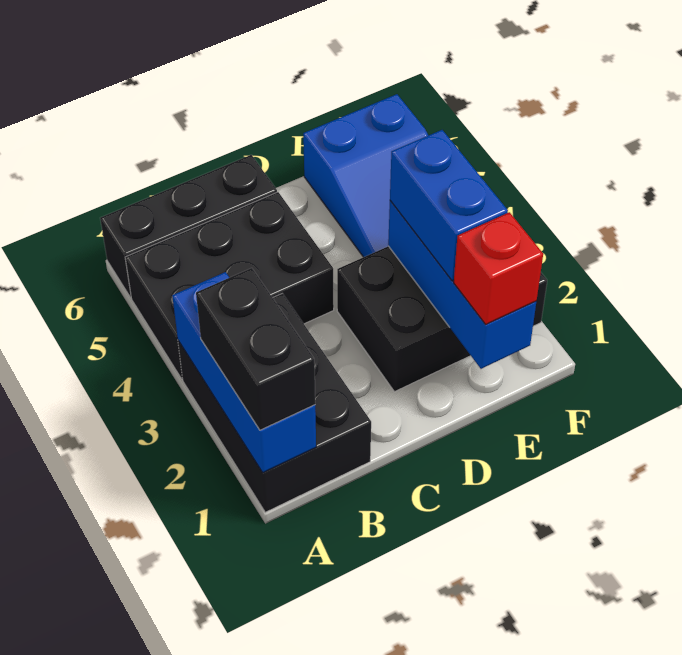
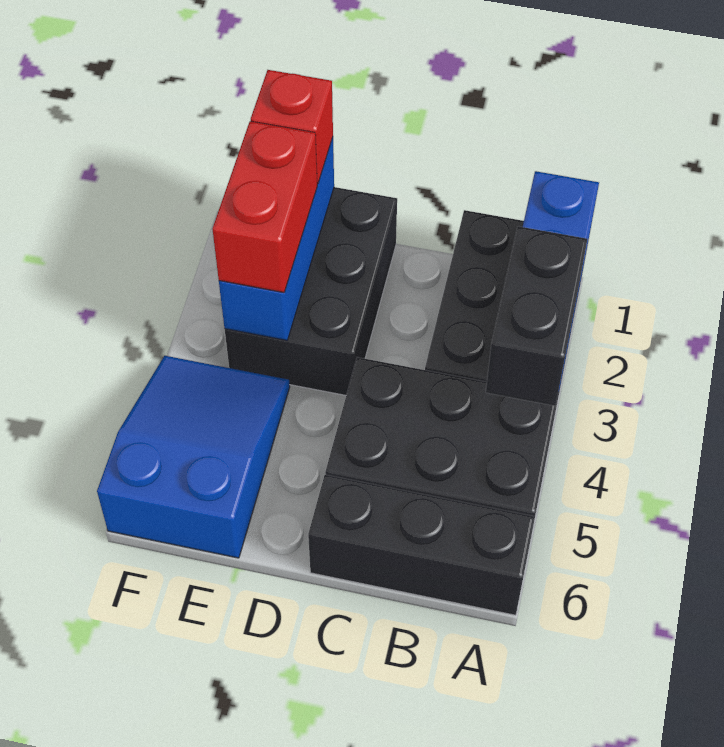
black brick A1:A2 level 3 -> black brick A3:A4 level 3
black brick D2:F3 level 1 -> black brick D1:E3 level 1
blue brick E2:E3 level 3 -> red brick E2:E3 level 3

